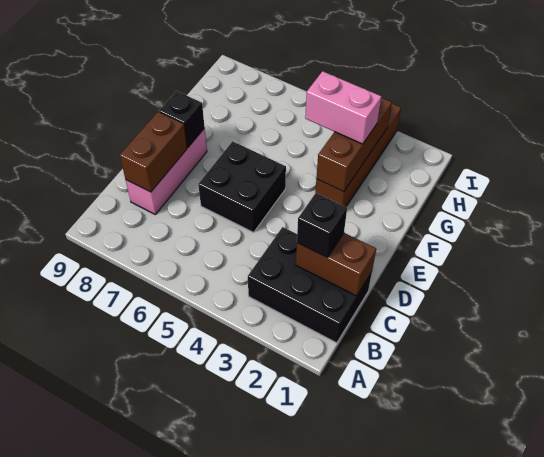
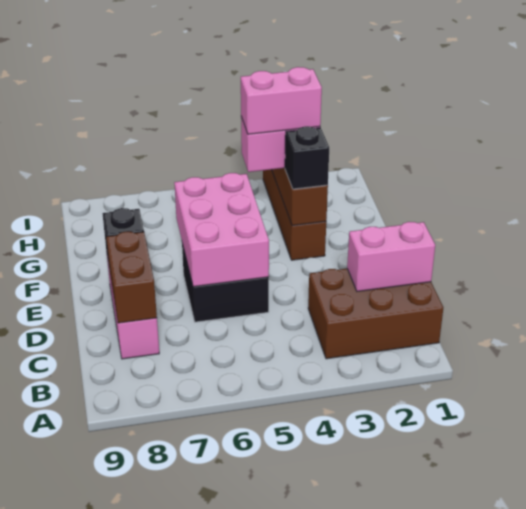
black brick B1:C3 level 1 -> brown brick B1:C3 level 1
brown brick C1:C2 level 2 -> pink brick C1:C2 level 2
black brick C2 level 3 -> black brick F3 level 3
none -> pink brick D5:F6 level 2
none -> pink brick G3:G4 level 4

